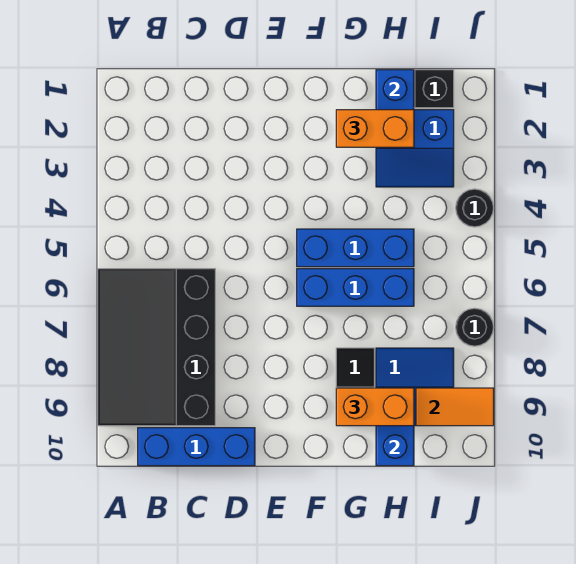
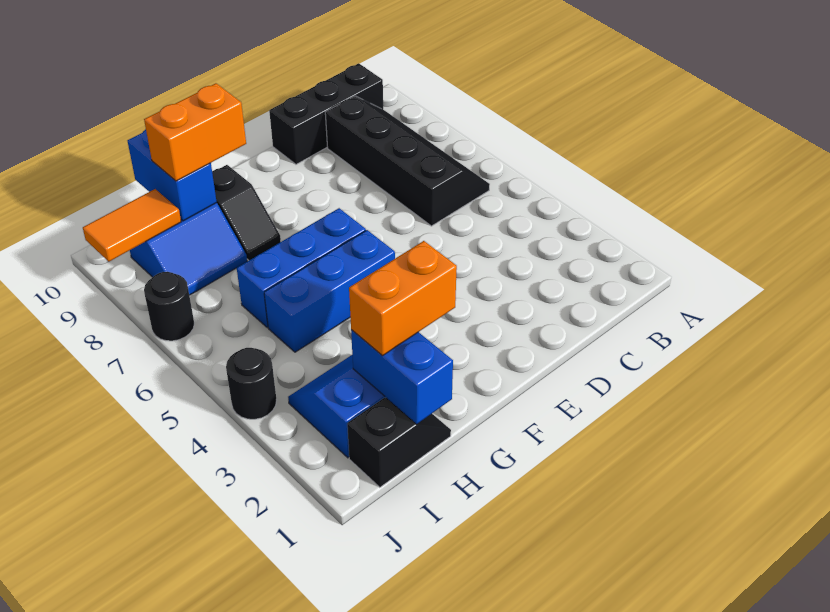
black slope A6:C9 level 1 top C -> black slope B6:C9 level 1 top C
blue brick B10:D10 level 1 -> black brick B10:D10 level 1

